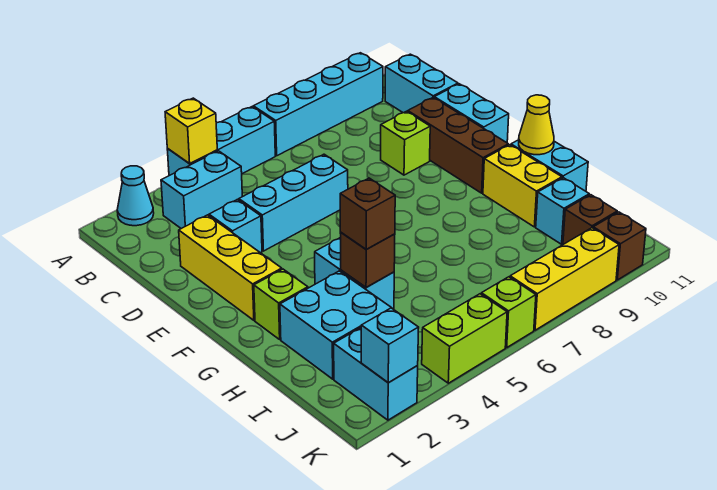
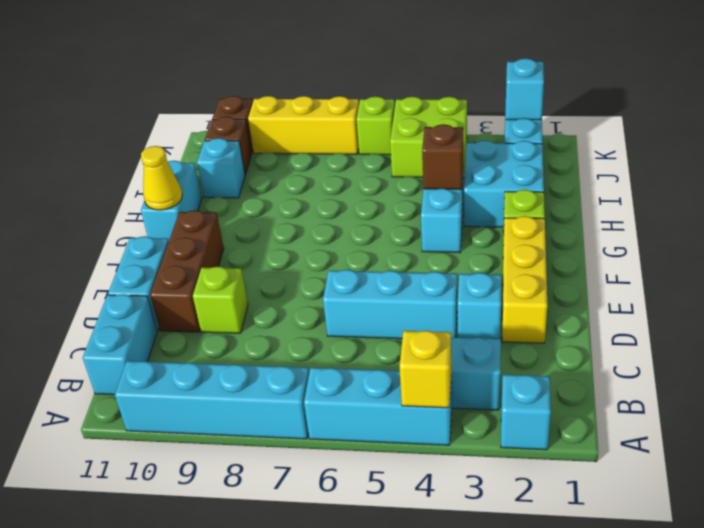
cyan cone A2 level 1 -> cyan brick A2 level 1
yellow brick G10:H10 level 1 -> none
brown brick H4 level 3 -> none
lime brick K4:K5 level 1 -> lime brick J4:K5 level 1

